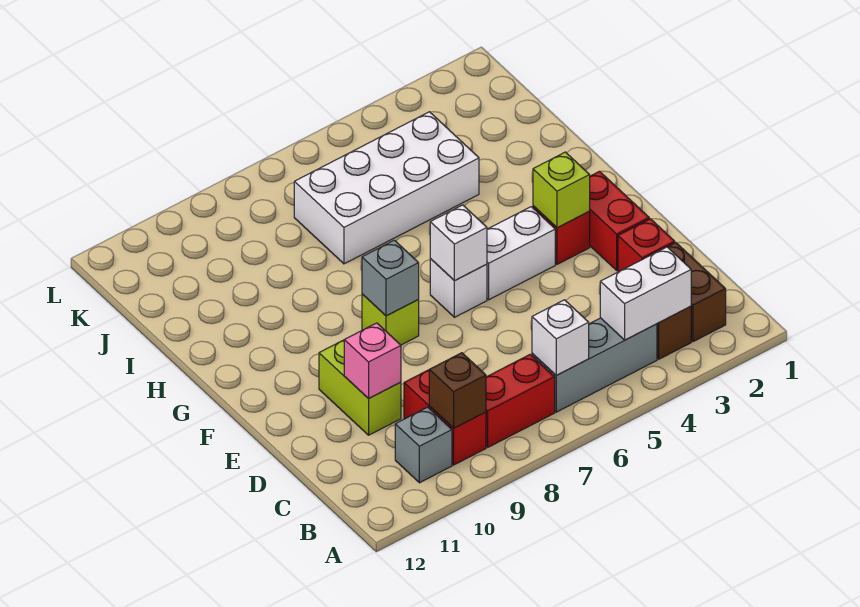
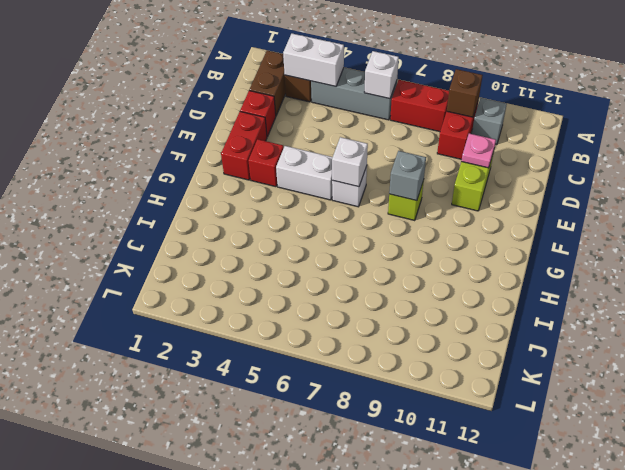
pink brick D10 level 2 -> pink plate D10 level 2
lime brick F3 level 2 -> none
white brick I4:J7 level 1 -> none

